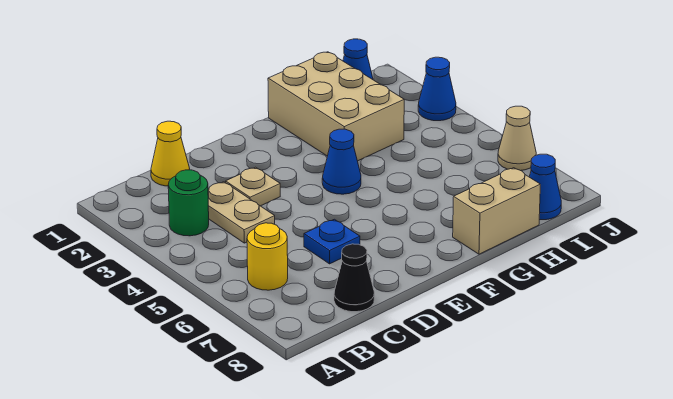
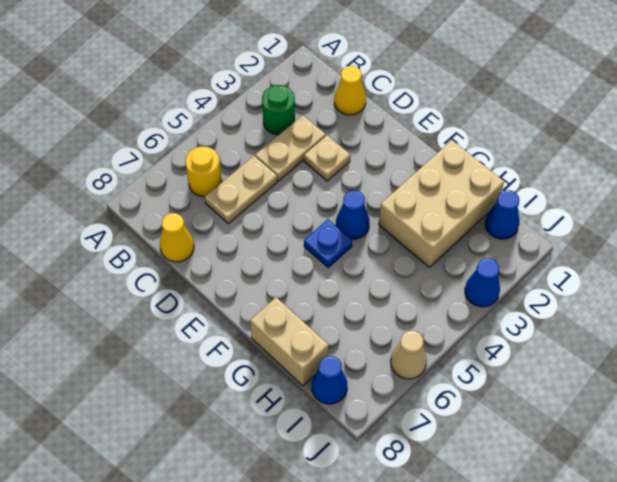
none -> tan plate C5:C6 level 1
black cone C8 level 1 -> yellow cone C8 level 1
blue plate D6 level 1 -> blue plate F5 level 1

